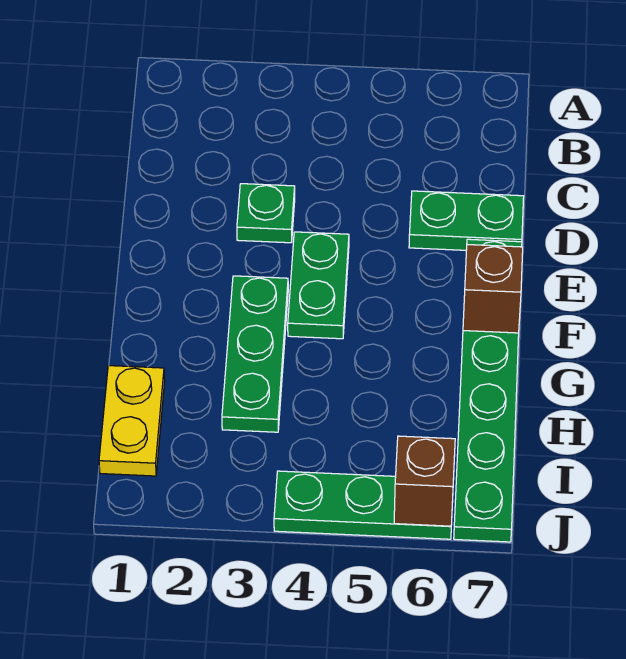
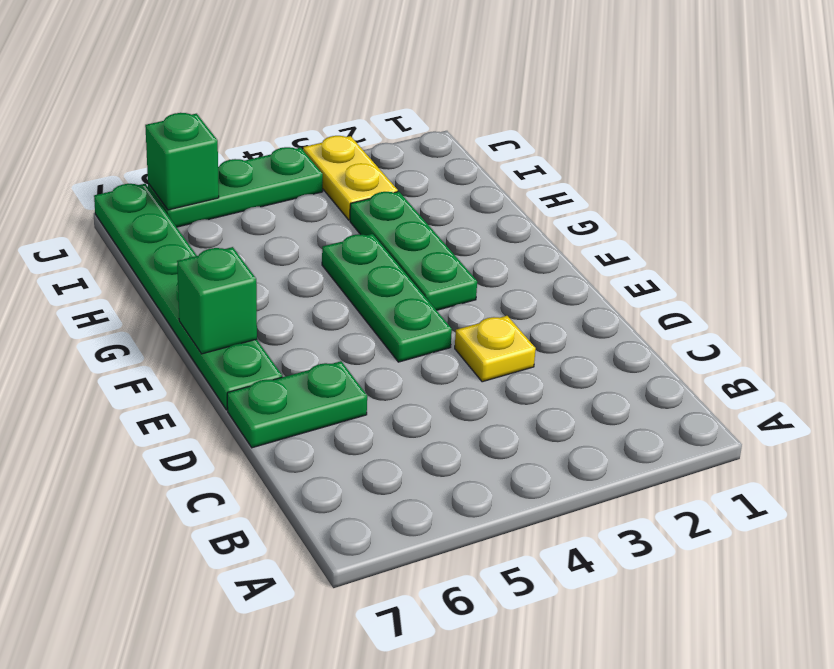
green plate D3 level 1 -> yellow plate D3 level 1
green plate E4:F4 level 1 -> green plate E4:G4 level 1
brown brick F7 level 2 -> green brick F7 level 2
yellow plate H1:I1 level 1 -> yellow plate I3:J3 level 1
brown brick J6 level 2 -> green brick J6 level 2

